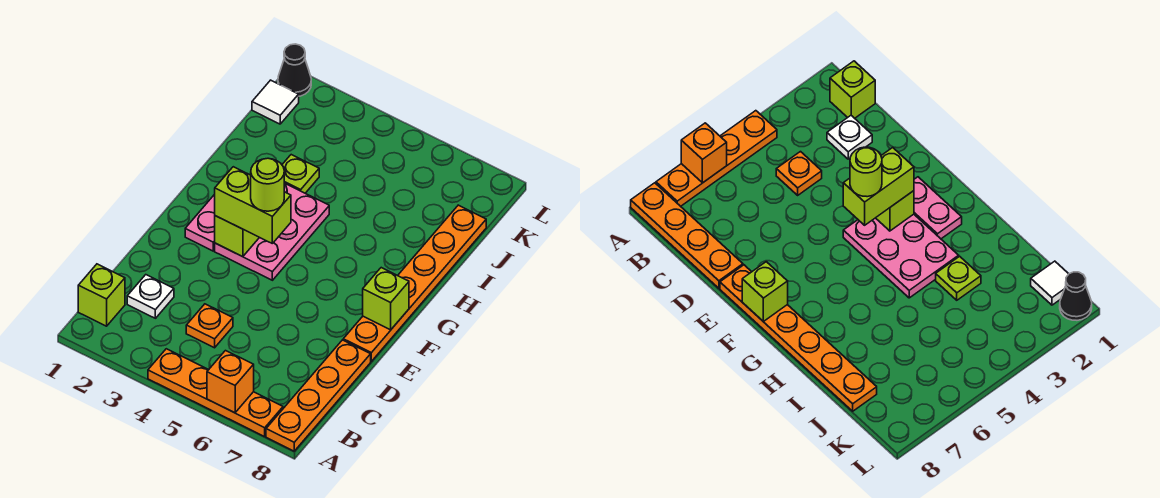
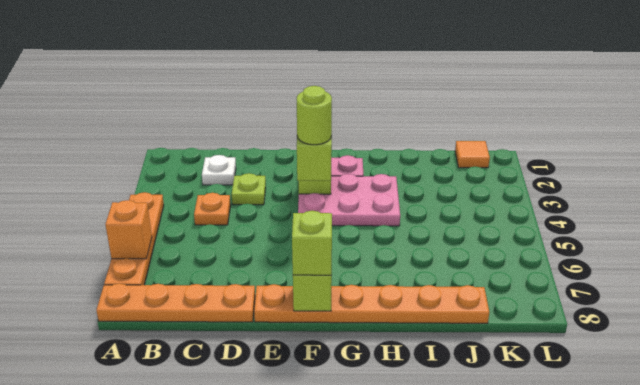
lime brick B1 level 1 -> lime brick F8 level 3
lime plate I3 level 1 -> lime plate D3 level 1
white tile K1 level 1 -> orange tile K1 level 1
black cone L1 level 1 -> none

